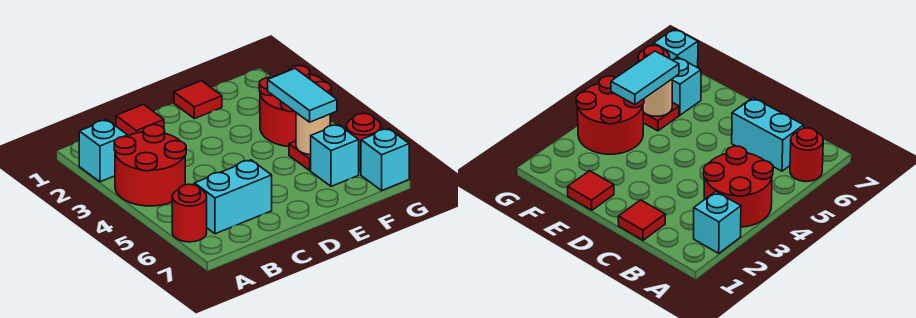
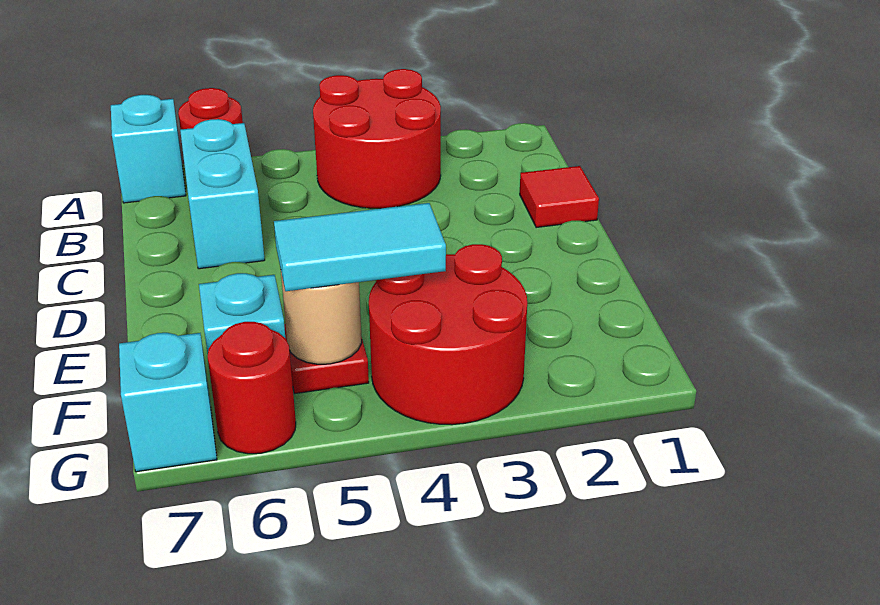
cyan brick A2 level 1 -> cyan brick A7 level 1
red tile E1 level 1 -> none

